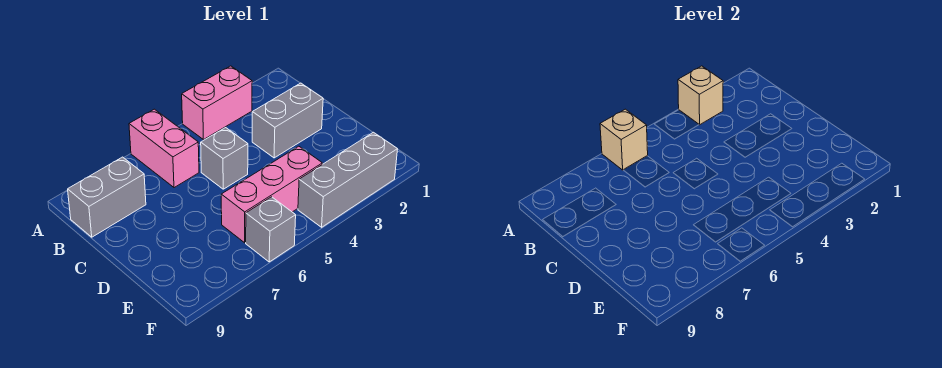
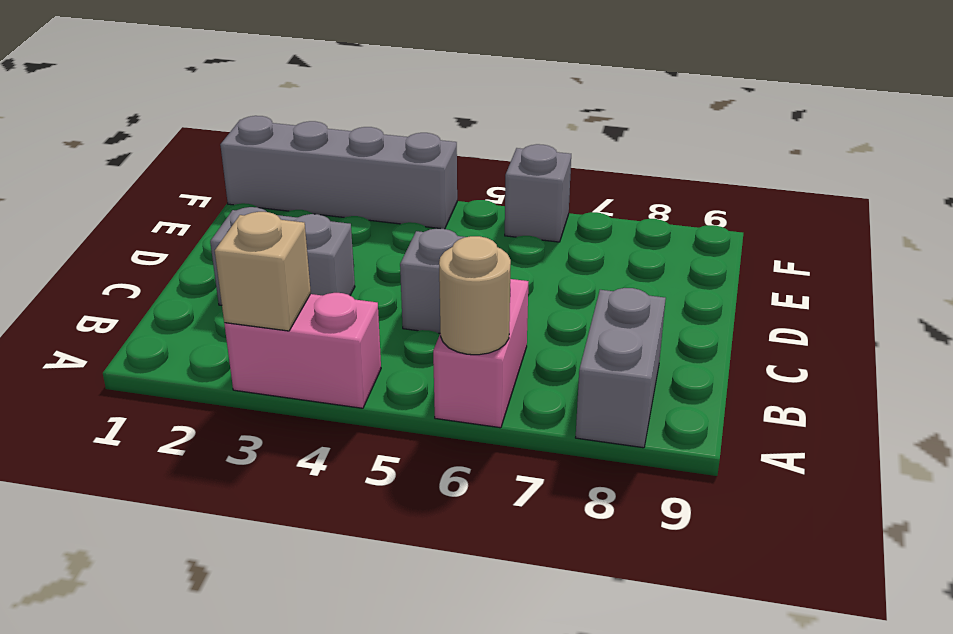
tan brick A6 level 2 -> tan round brick A6 level 2
grey brick B8:B9 level 1 -> grey brick A8:B8 level 1
pink brick E4:E6 level 1 -> none
grey brick F2:F4 level 1 -> grey brick F1:F4 level 1

